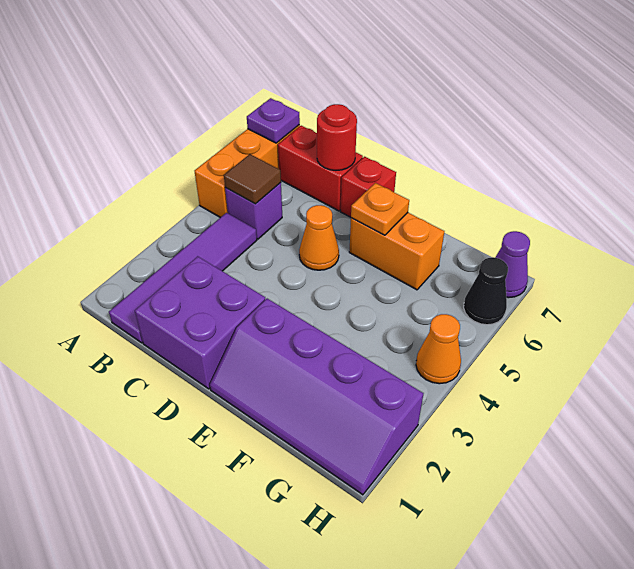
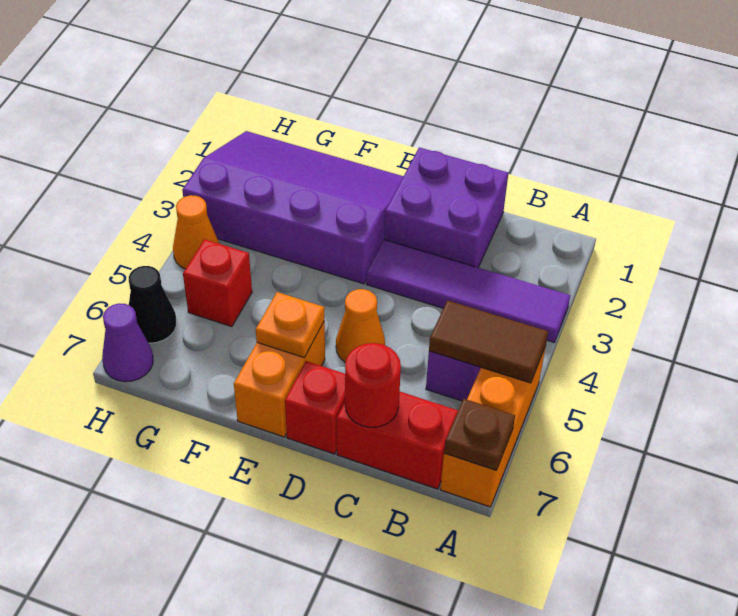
purple plate A7 level 2 -> brown plate A7 level 2
purple tile B1:B4 level 1 -> purple tile A3:D3 level 1
brown tile B5 level 2 -> brown tile A5:B5 level 2
purple slope E1:H2 level 1 top 2 -> purple slope E1:H3 level 1 top 3
orange brick E6:F6 level 1 -> orange brick E6:E7 level 1
none -> red brick G5 level 1

